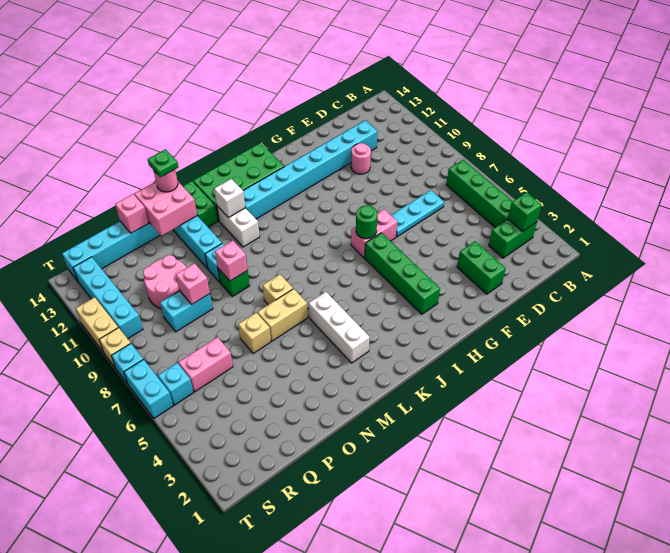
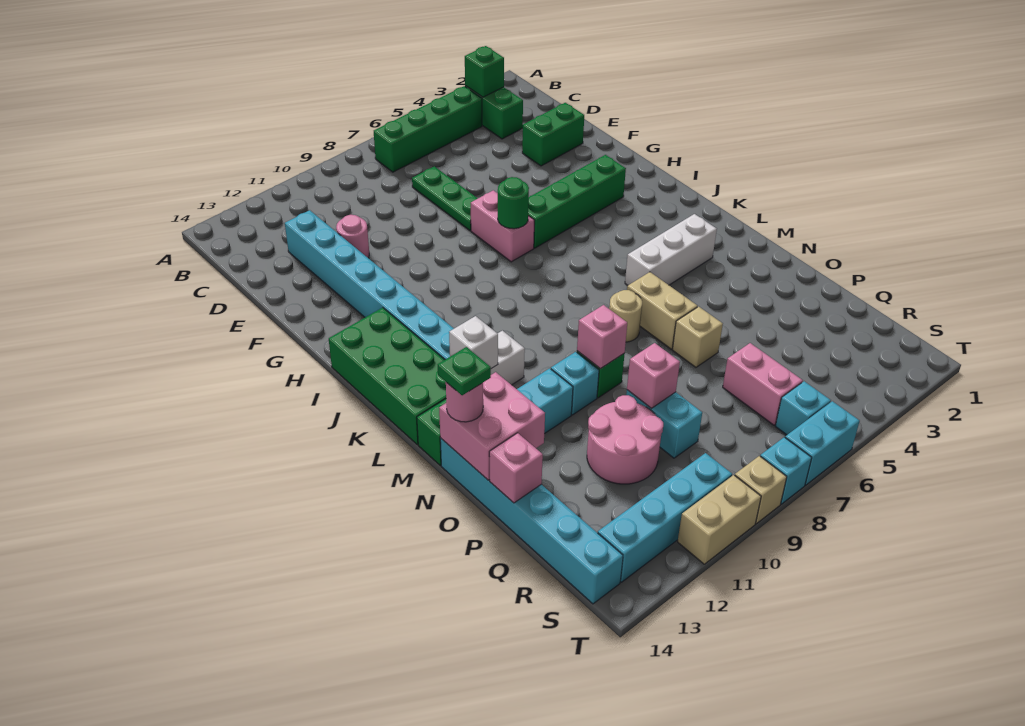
cyan plate D7:F7 level 1 -> green plate D7:F7 level 1
tan brick M7 level 1 -> tan round brick M7 level 1

